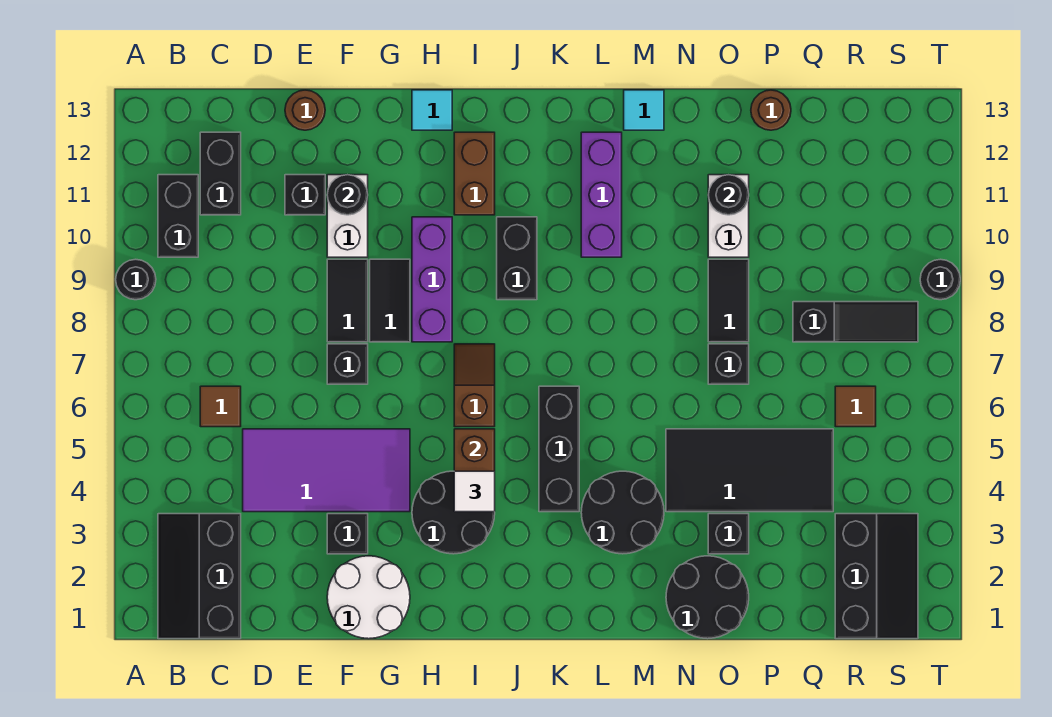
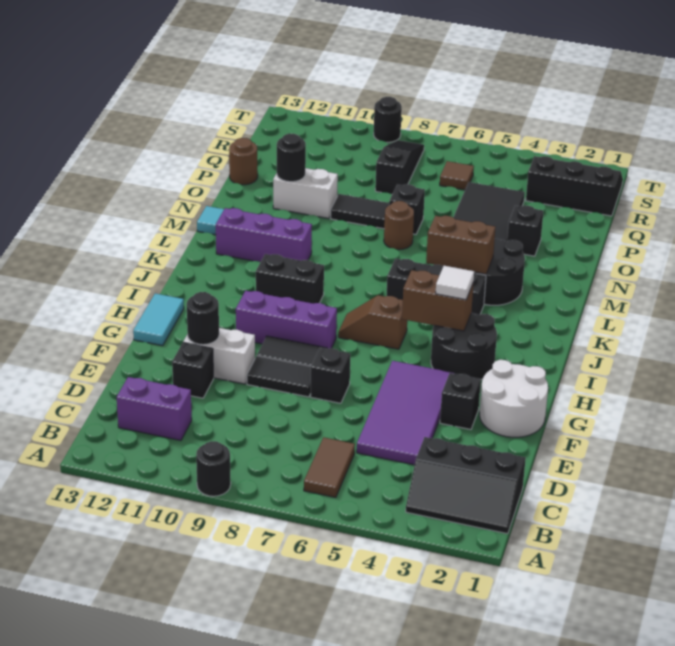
black brick B10:B11 level 1 -> none
brown tile C6 level 1 -> brown tile B6:C6 level 1
black brick C11:C12 level 1 -> purple brick C11:C12 level 1
brown round brick E13 level 1 -> brown round brick N7 level 1
cyan tile H13 level 1 -> cyan tile G13:H13 level 1
brown brick I11:I12 level 1 -> brown brick L4:L5 level 2
black round brick N1:O2 level 1 -> none

